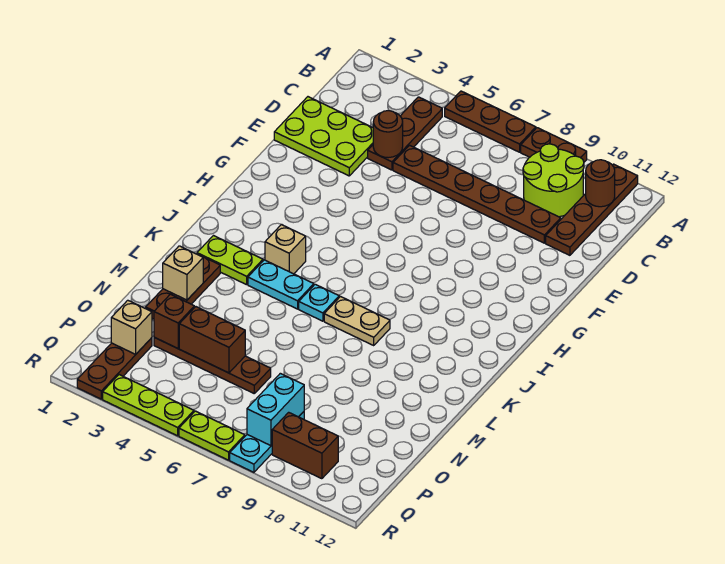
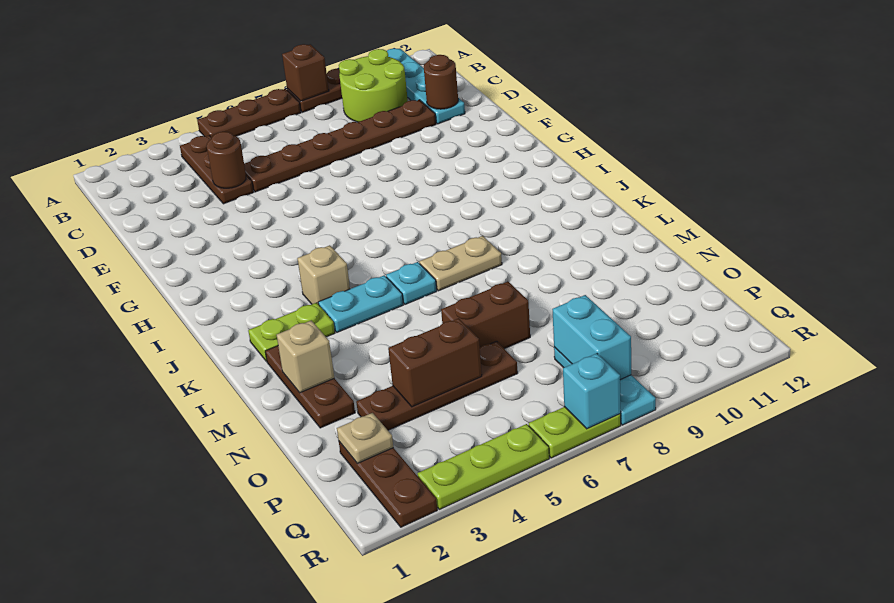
brown plate A11:D11 level 1 -> cyan plate A11:D11 level 1
brown round brick B11 level 2 -> brown round brick D11 level 2
lime plate D1:E3 level 1 -> none
brown brick O3 level 2 -> brown brick A8 level 2
tan brick P2 level 2 -> tan plate P2 level 2
brown brick Q9:Q10 level 1 -> brown brick N6:N7 level 1
none -> cyan brick R7 level 2

